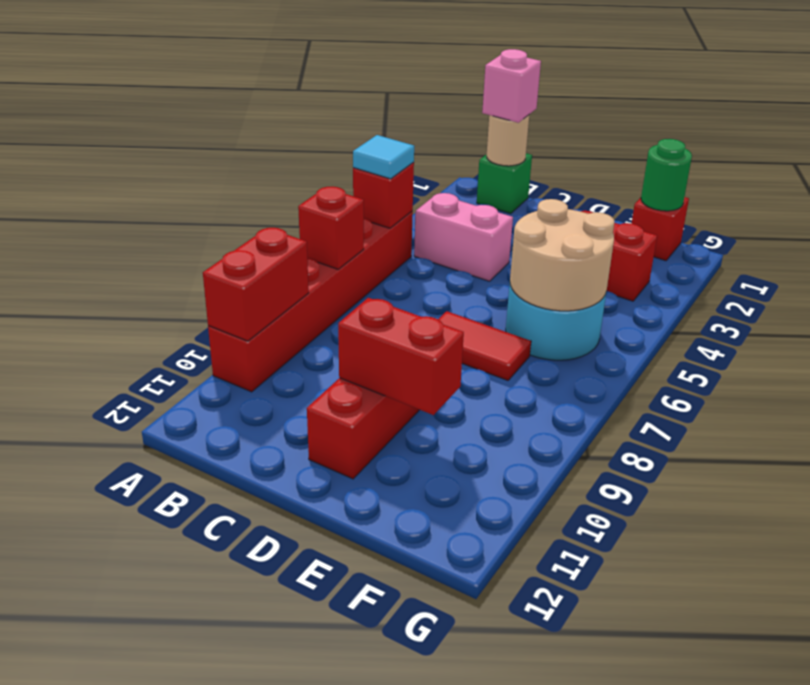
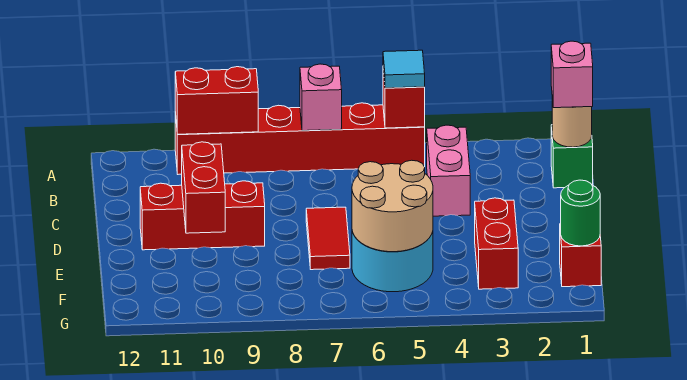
red brick A7 level 2 -> pink brick A7 level 2

